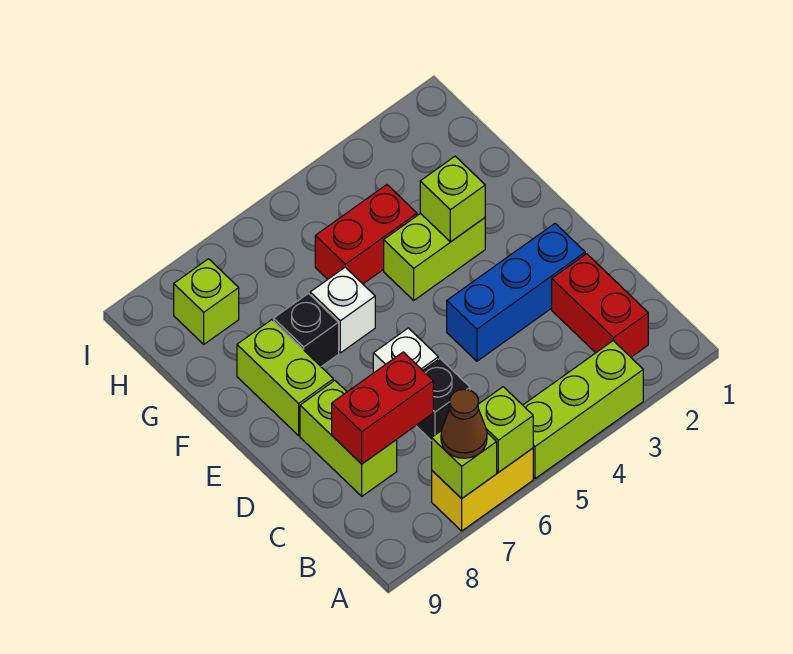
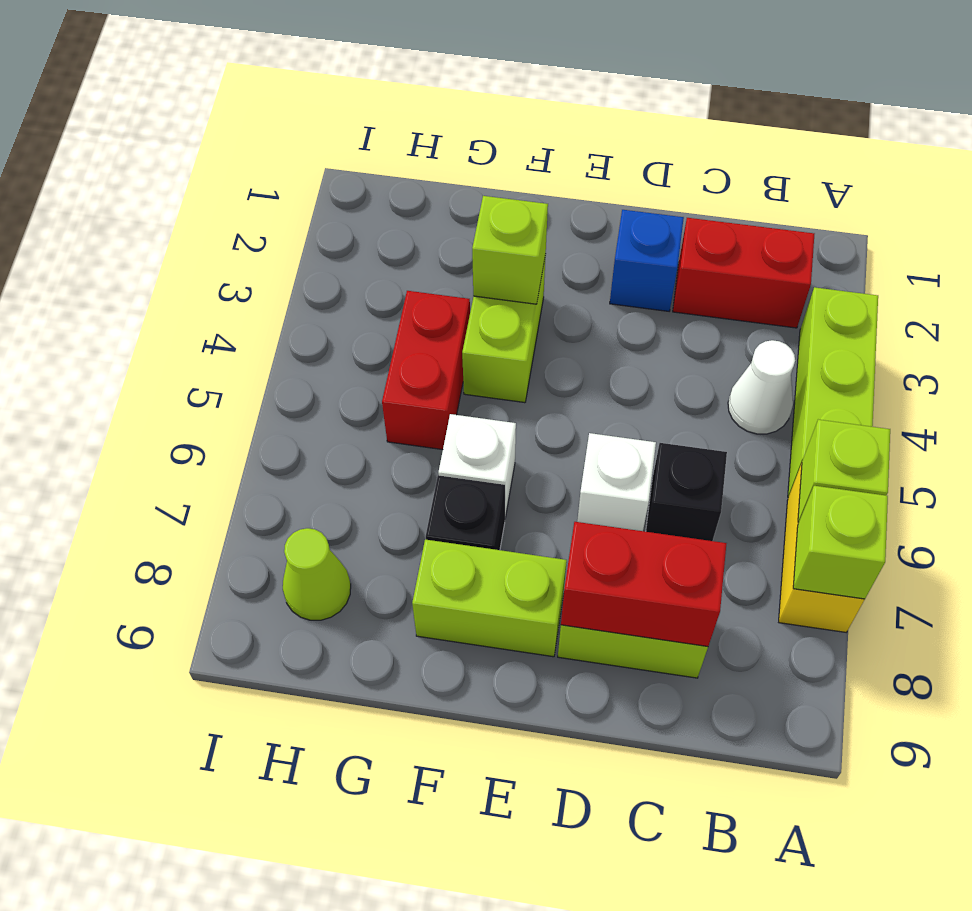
brown cone A7 level 3 -> none
none -> white cone B4 level 1
red brick C7:C8 level 2 -> red brick C8:D8 level 2
blue brick D2:D4 level 1 -> blue brick D2 level 1
lime brick H8 level 1 -> lime cone H8 level 1

